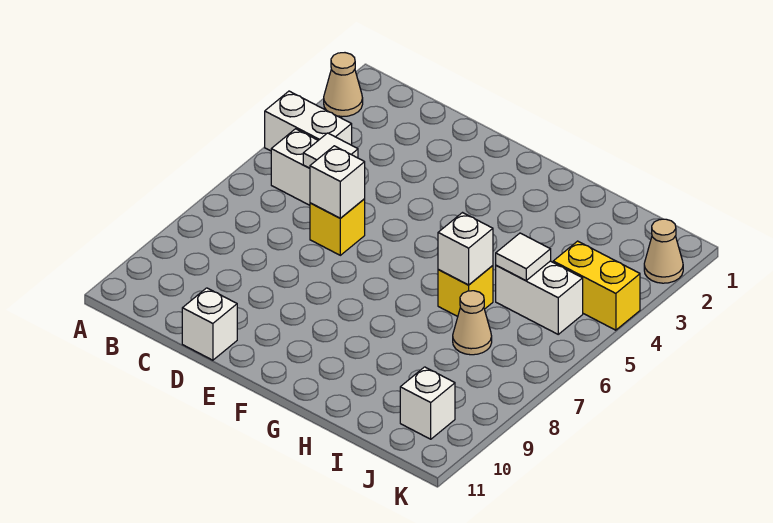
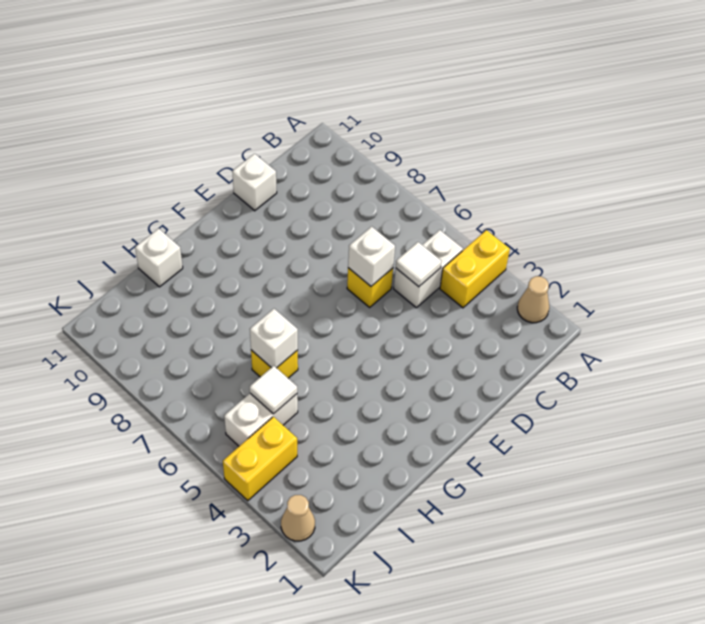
white brick A4:B4 level 1 -> yellow brick A4:B4 level 1
tan cone I7 level 1 -> none
white brick J10 level 1 -> white brick H11 level 1

